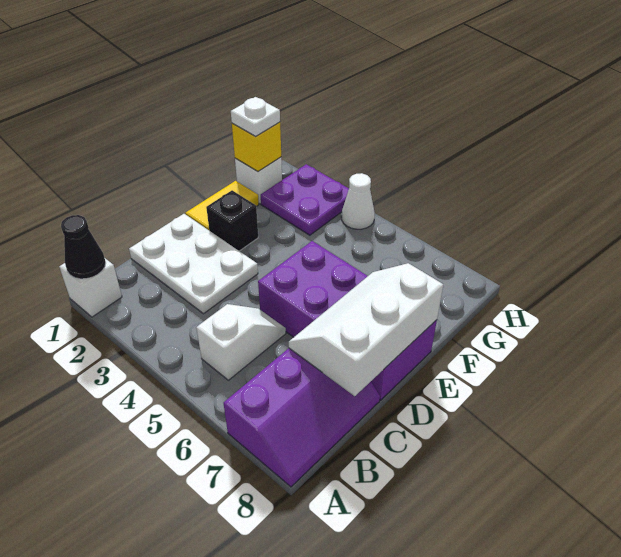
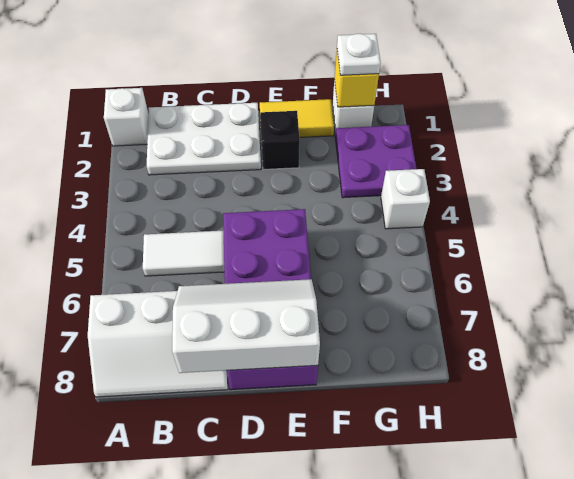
black cone A1 level 2 -> none
purple slope A7:C8 level 1 top 7 -> white slope A7:C8 level 1 top 7
white slope B5:C5 level 1 top B -> white tile B5:C5 level 1
white plate C1:D3 level 1 -> white plate B1:D2 level 1
white cone H4 level 1 -> white brick H4 level 1

